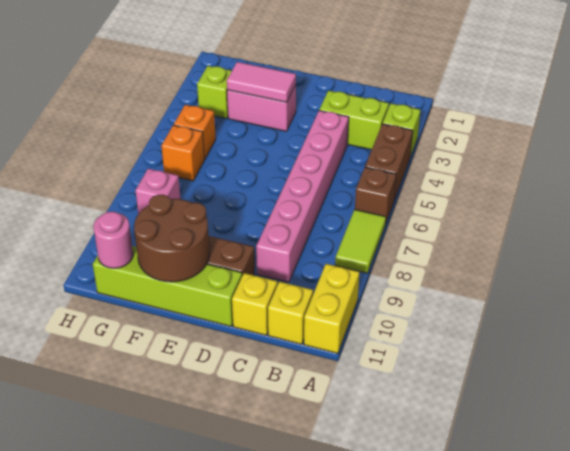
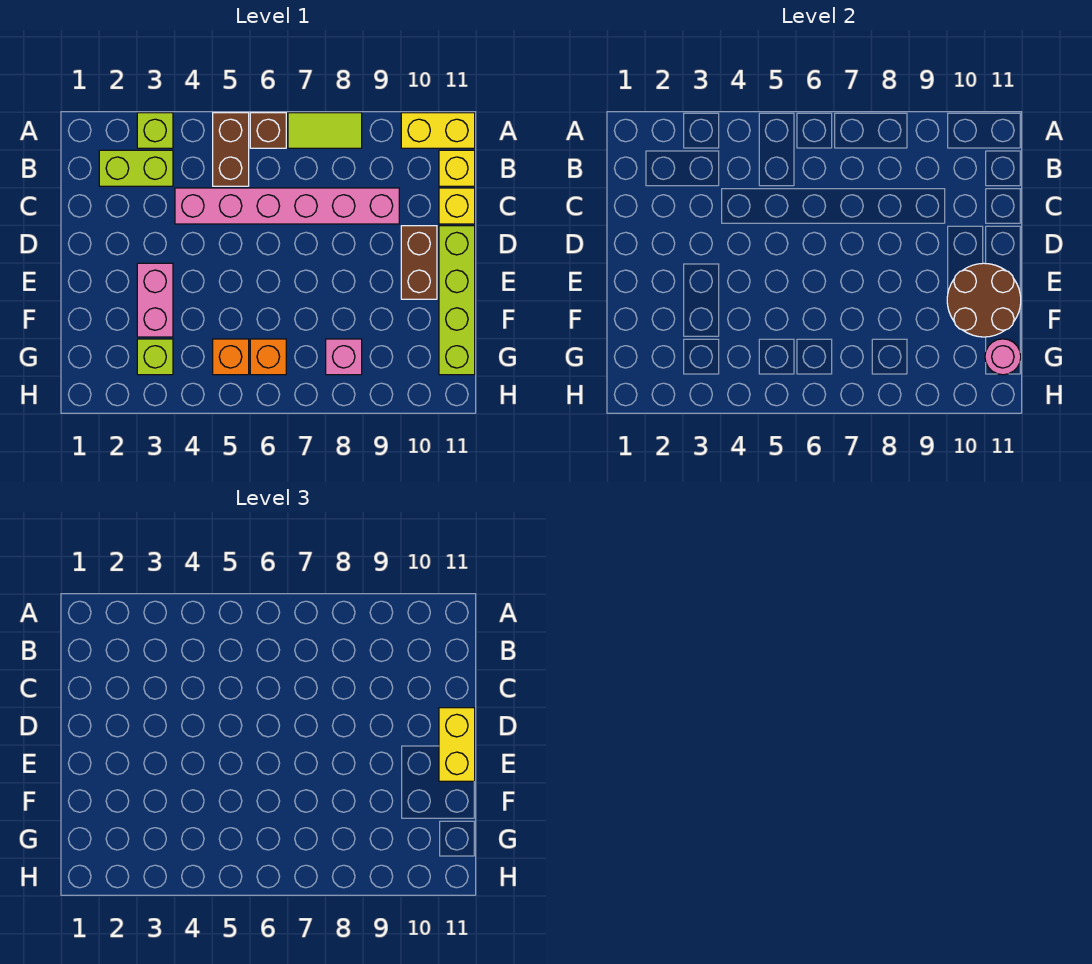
brown brick A4:A5 level 1 -> brown brick A5:B5 level 1
lime brick B3:C3 level 1 -> lime brick B2:B3 level 1
none -> yellow brick D11:E11 level 3
pink tile E3:F3 level 2 -> none

